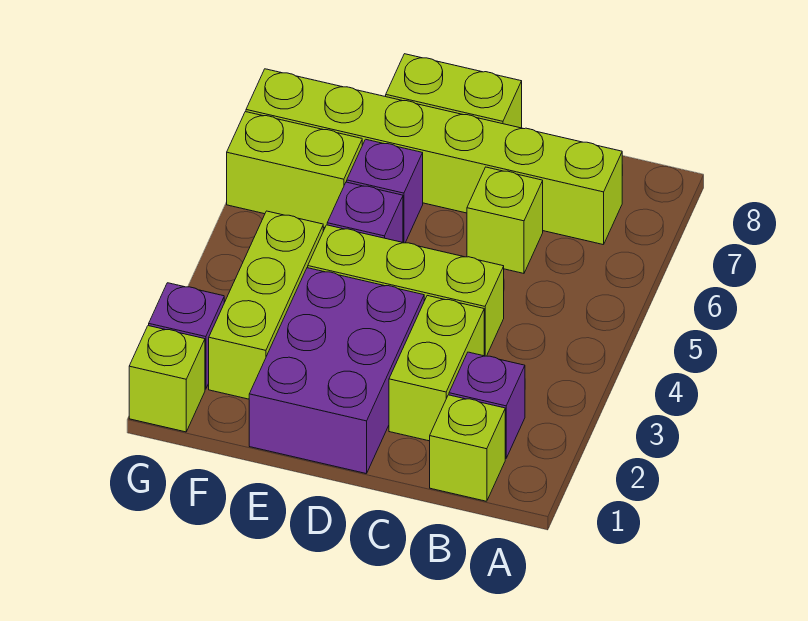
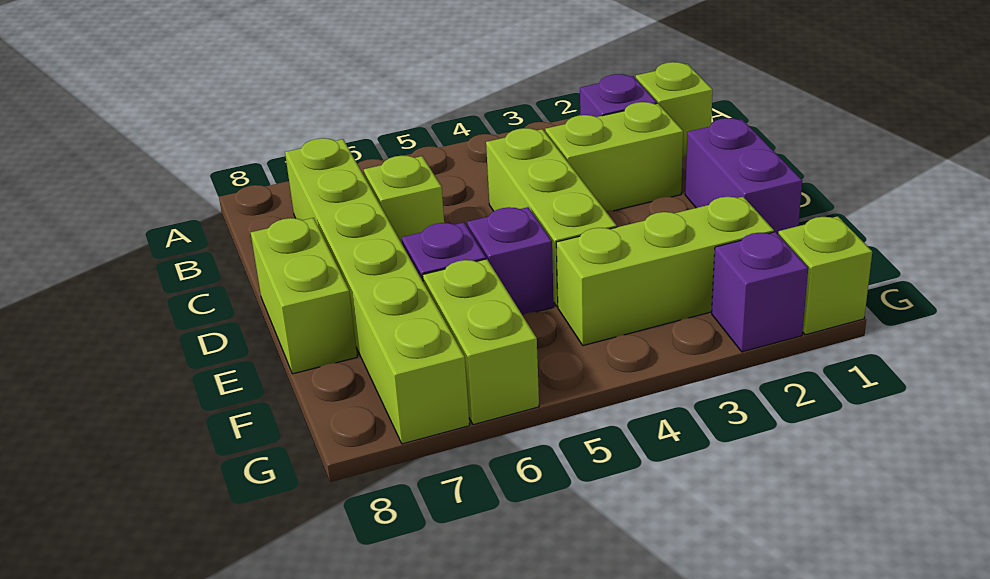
purple brick D1:E3 level 1 -> purple brick D1:E1 level 1

